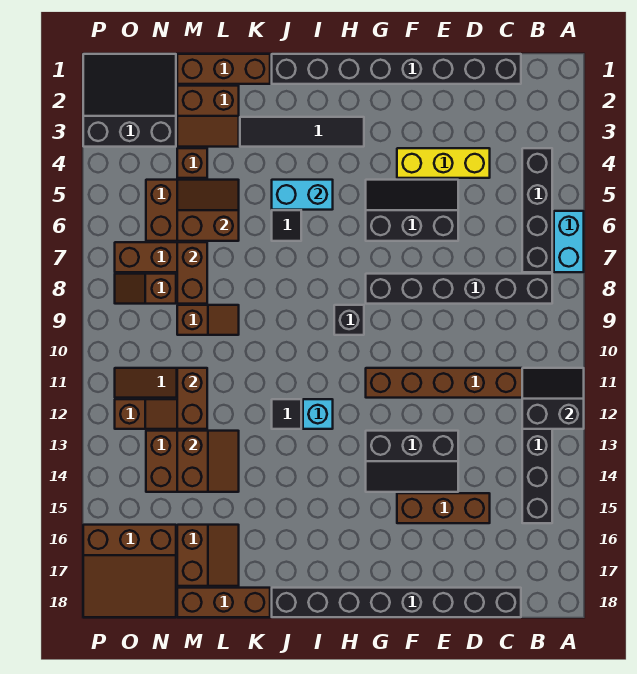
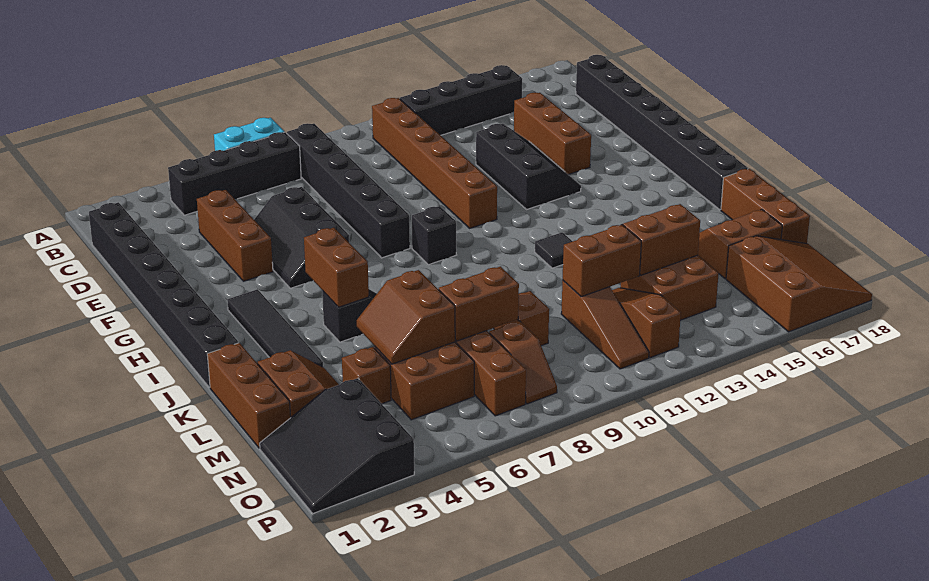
black slope A11:B12 level 2 top 12 -> none
yellow brick D4:F4 level 1 -> brown brick D4:F4 level 1
cyan brick I5:J5 level 2 -> brown brick I5:J5 level 2
cyan brick I12 level 1 -> none

